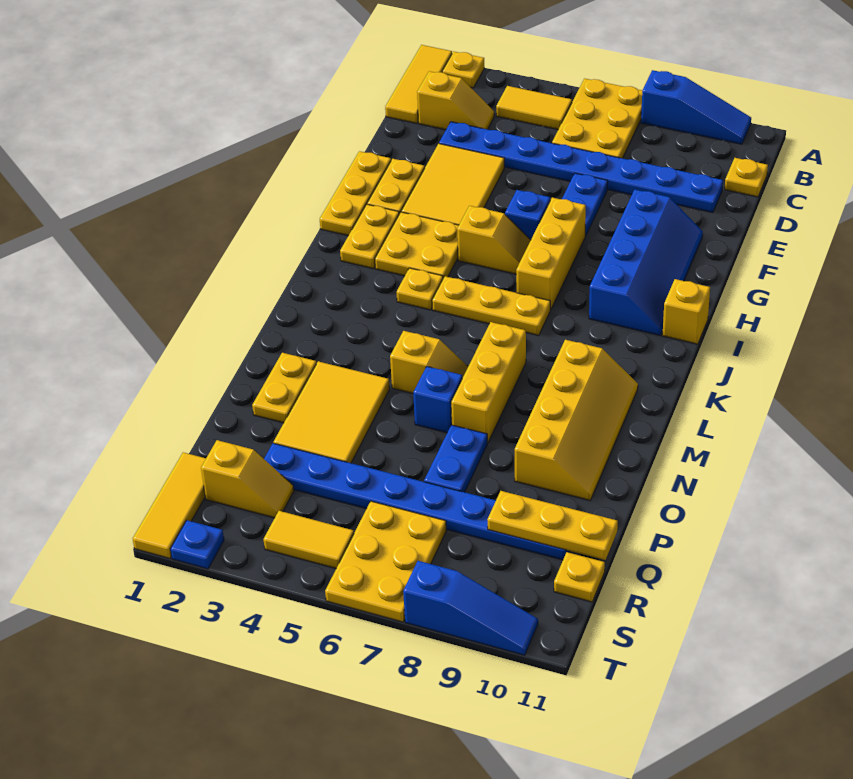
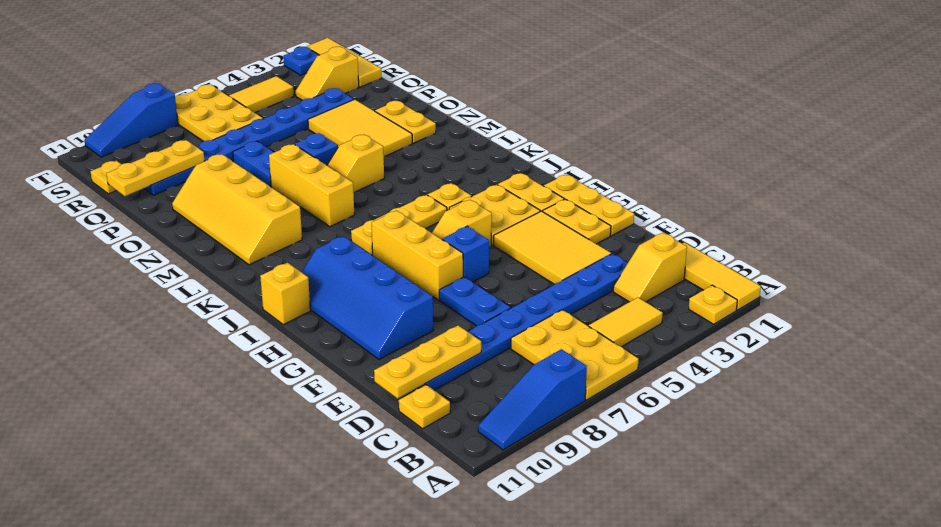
none -> yellow plate D9:D11 level 2

